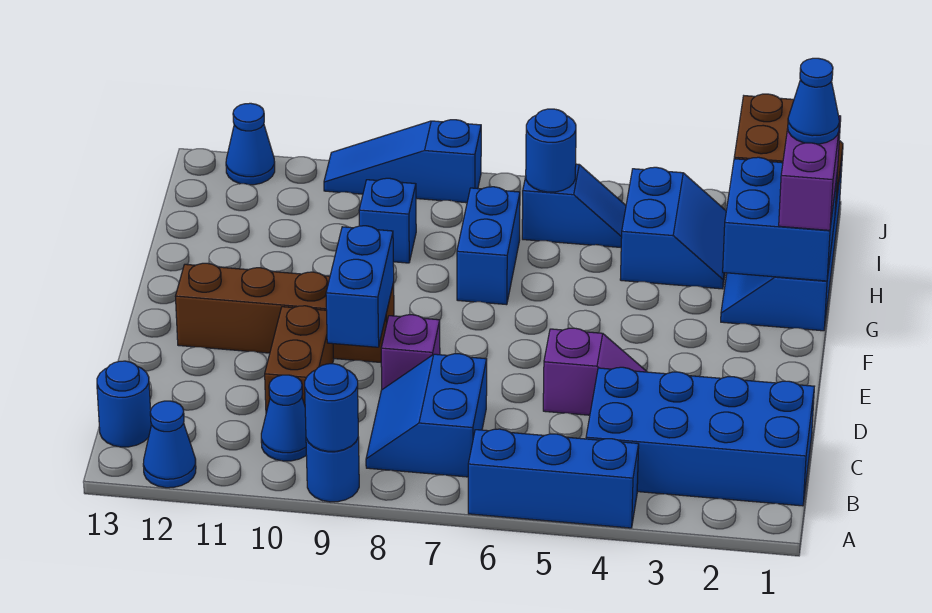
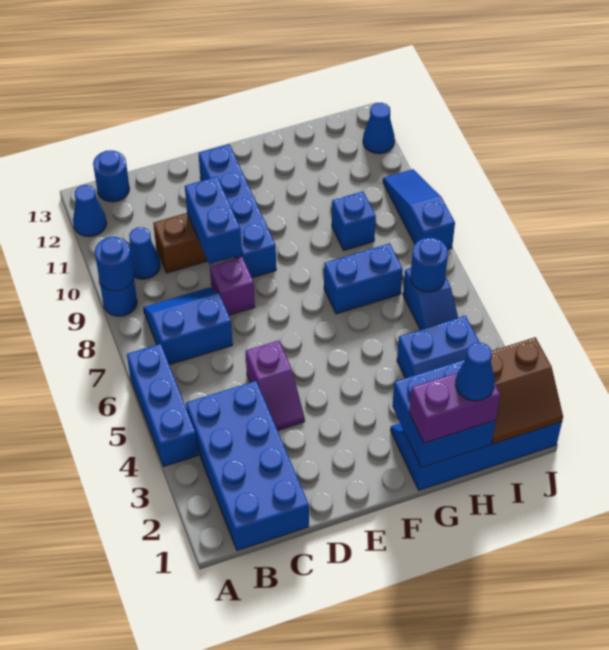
blue brick D9:E9 level 2 -> blue brick D9:D10 level 2
brown brick E9:E12 level 1 -> blue brick E9:E12 level 1

